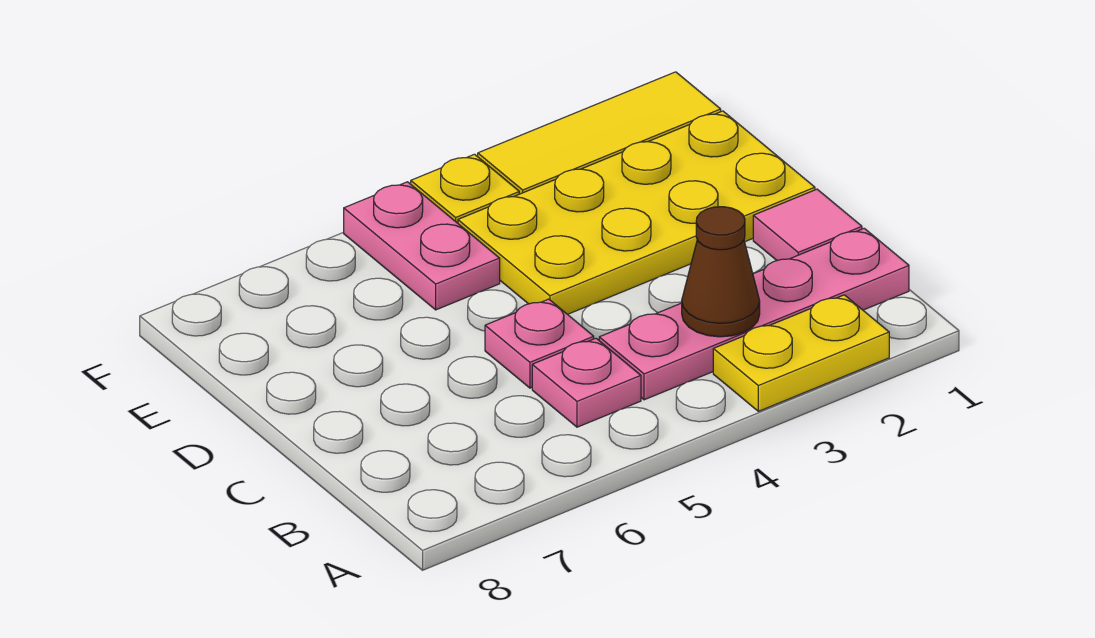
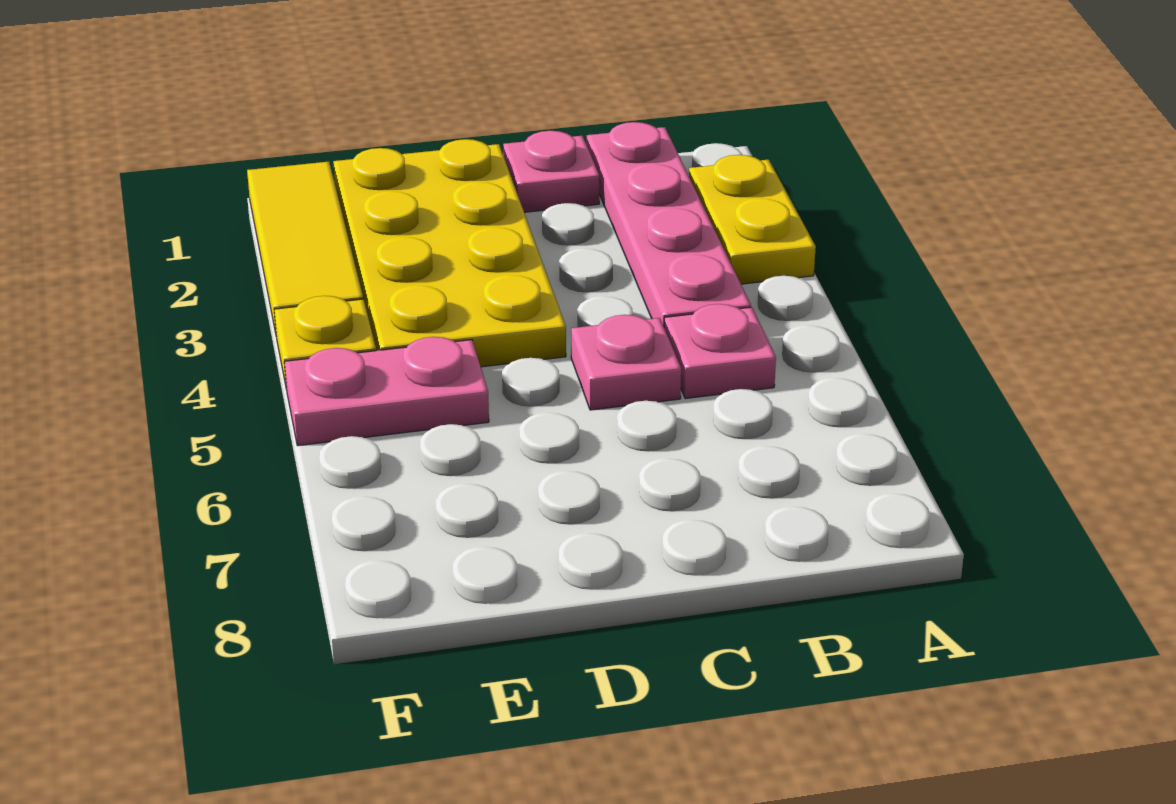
brown cone B3 level 2 -> none
pink tile C1 level 1 -> pink plate C1 level 1

